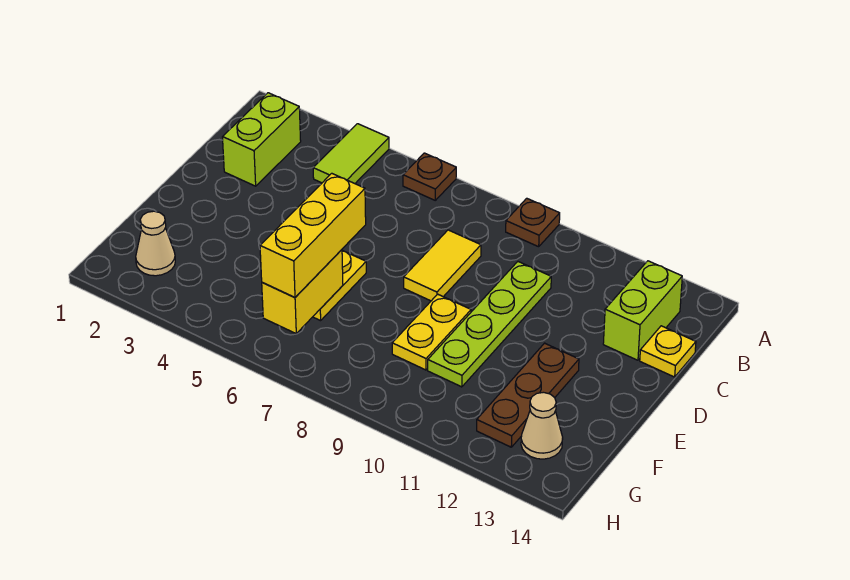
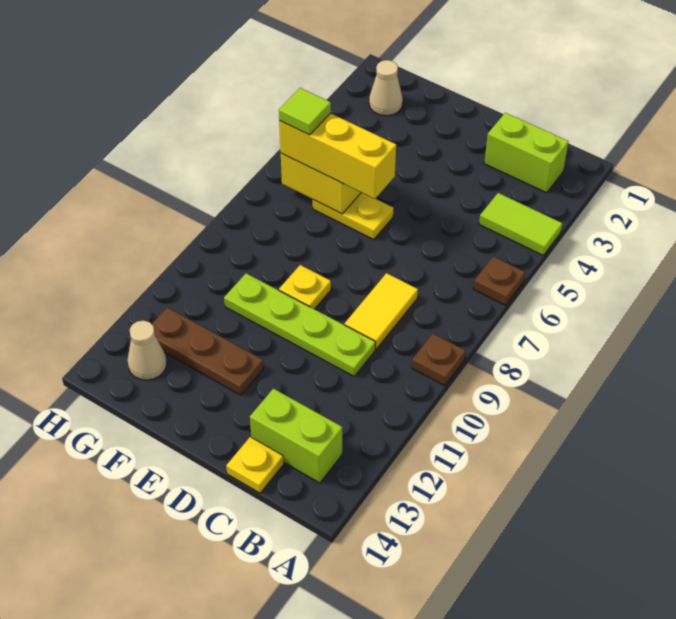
yellow tile C8:D8 level 1 -> yellow tile C8:C9 level 1
yellow plate E9:F9 level 1 -> yellow plate E9 level 1
none -> lime tile G6 level 4

